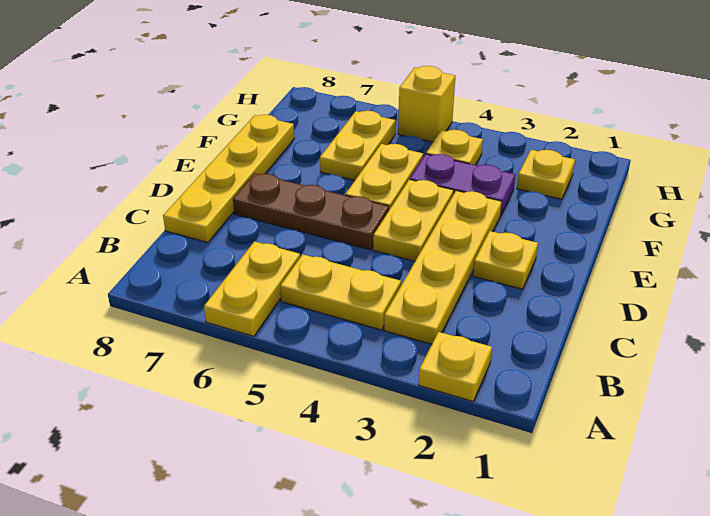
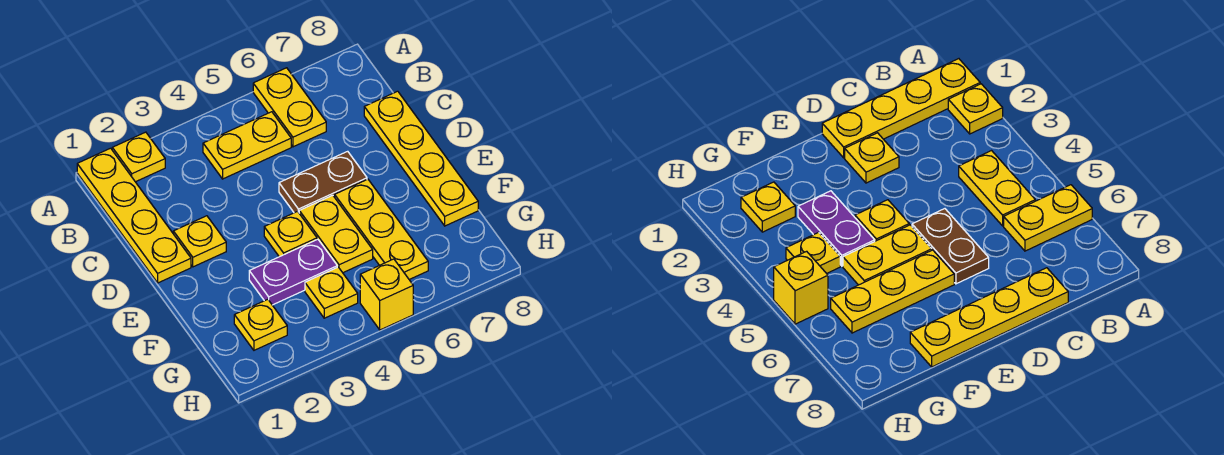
yellow plate B3:E3 level 1 -> yellow plate A1:D1 level 1
yellow plate D4:E4 level 1 -> yellow plate E4 level 1
brown plate D5:D7 level 1 -> brown plate D5:D6 level 1
yellow plate F6:G6 level 1 -> yellow plate E6:G6 level 1

